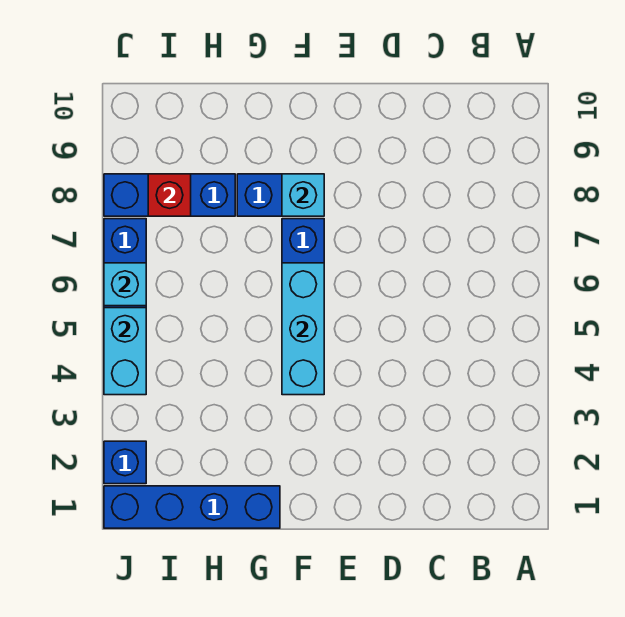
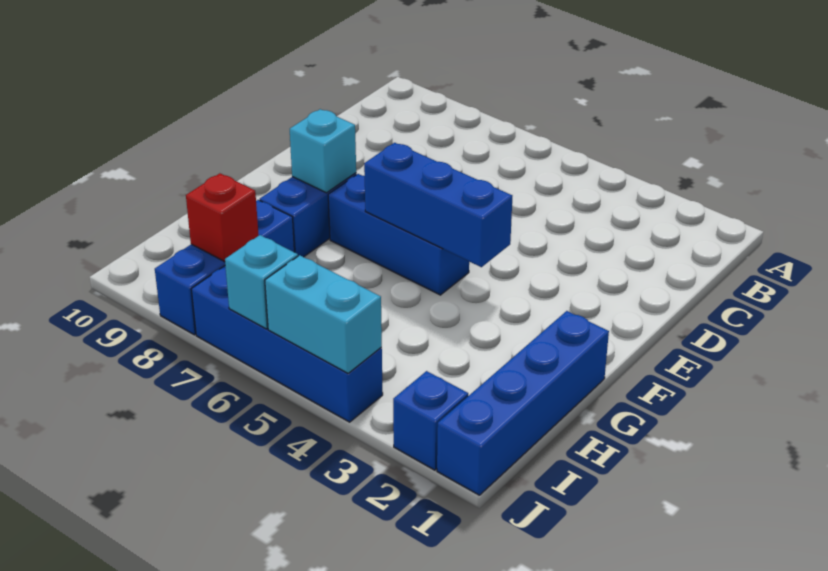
cyan brick F4:F6 level 2 -> blue brick F4:F6 level 2

